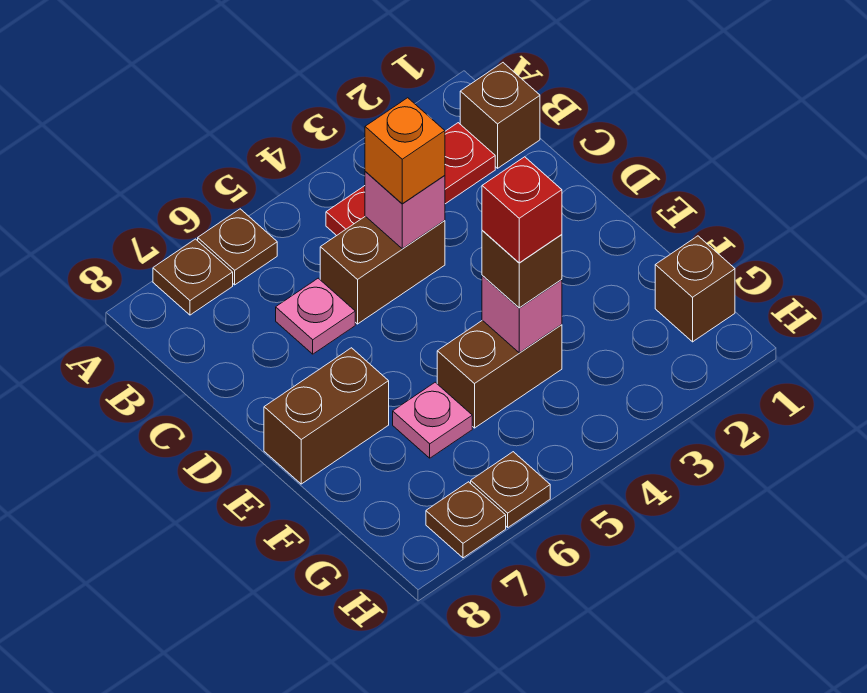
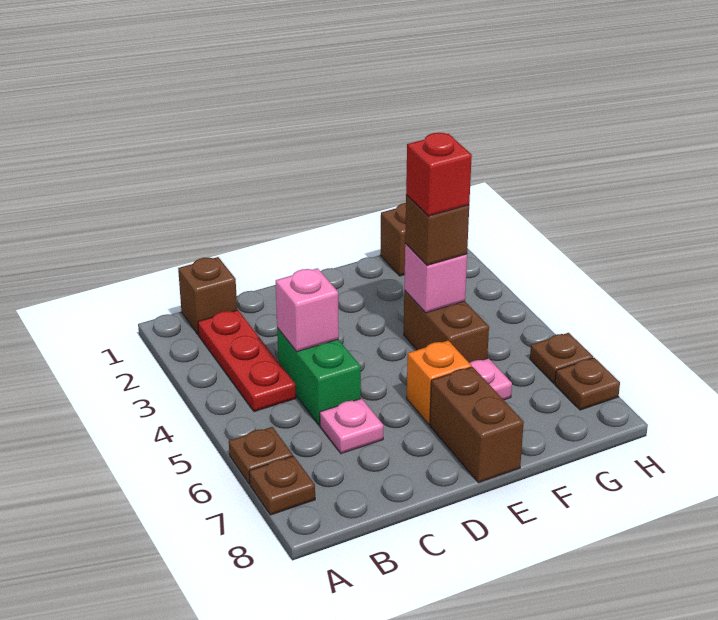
brown brick C4:C5 level 1 -> green brick C4:C5 level 1
orange brick C4 level 3 -> orange brick E6 level 1

